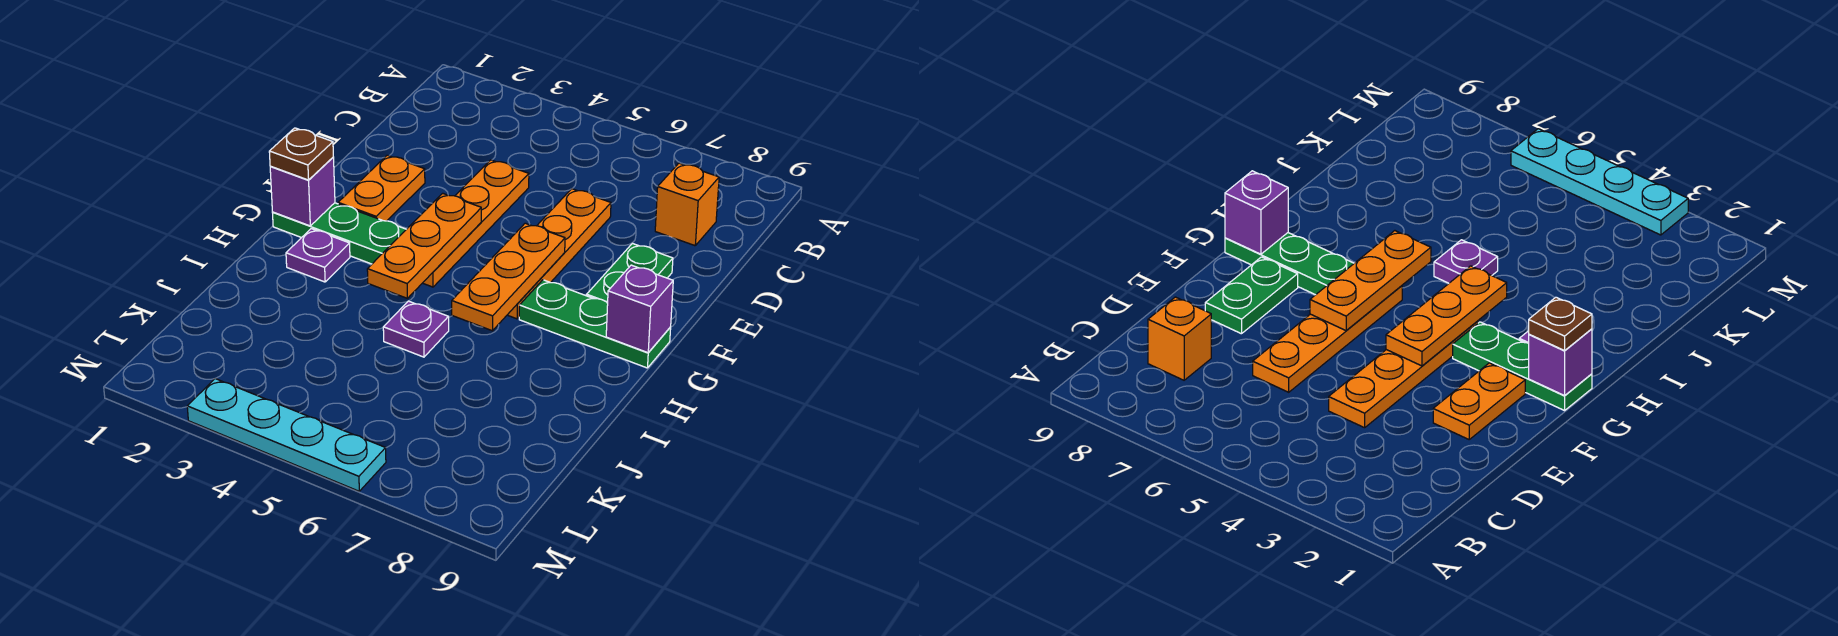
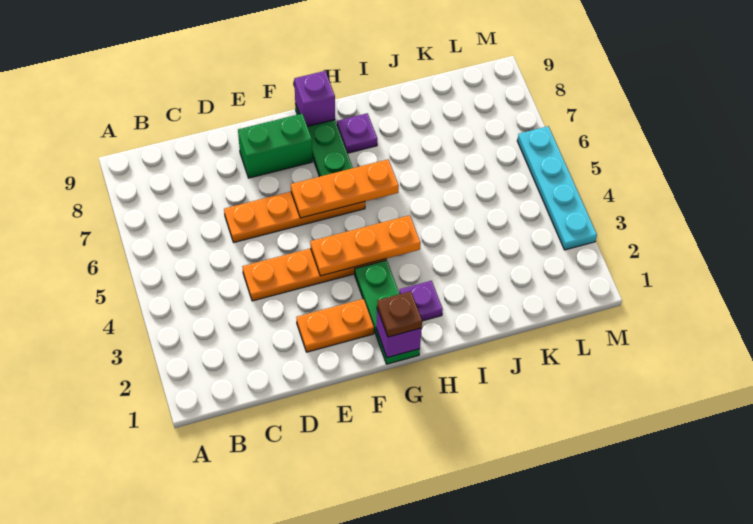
orange brick C8 level 1 -> none
green plate E8:F8 level 1 -> green brick E8:F8 level 1
purple plate I5 level 1 -> purple plate H8 level 1

